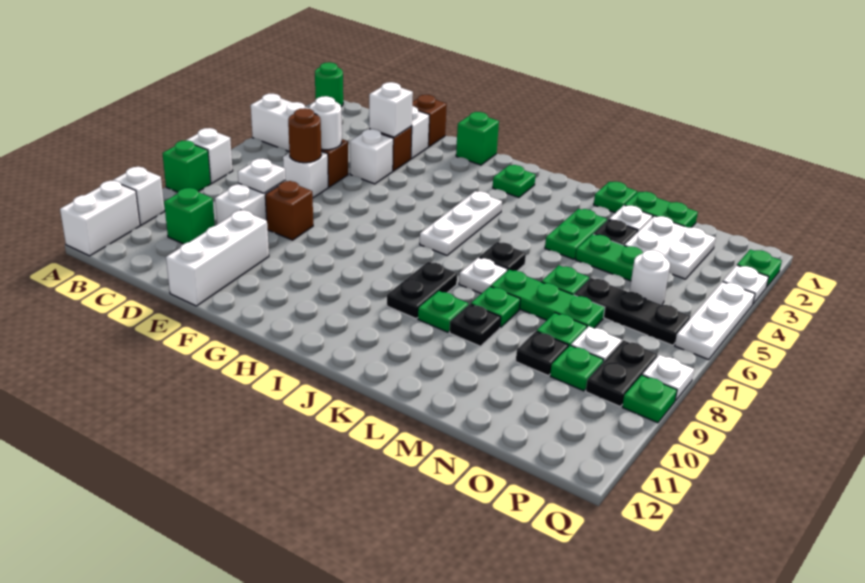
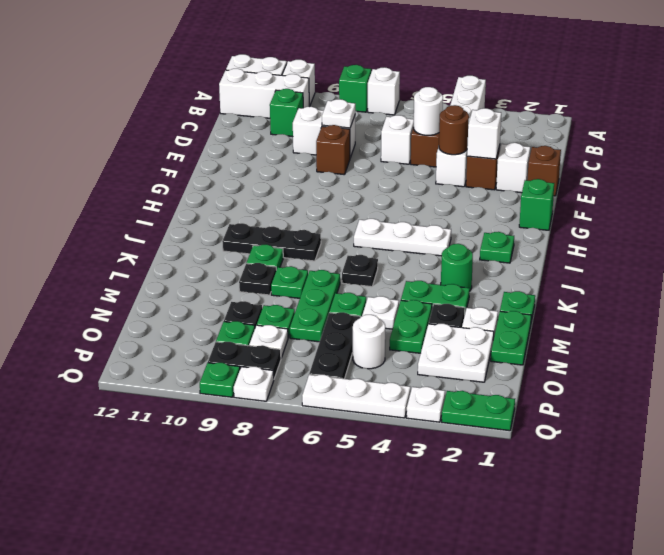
green round brick A1 level 1 -> green round brick K3 level 1
brown round brick D6 level 2 -> brown round brick E4 level 2
white brick E10:E12 level 1 -> white brick B10:B12 level 1
black plate J8:J9 level 1 -> black plate J8:J10 level 1
white plate K7 level 1 -> white plate M5 level 1
green plate Q2 level 1 -> green plate Q1:Q2 level 1

